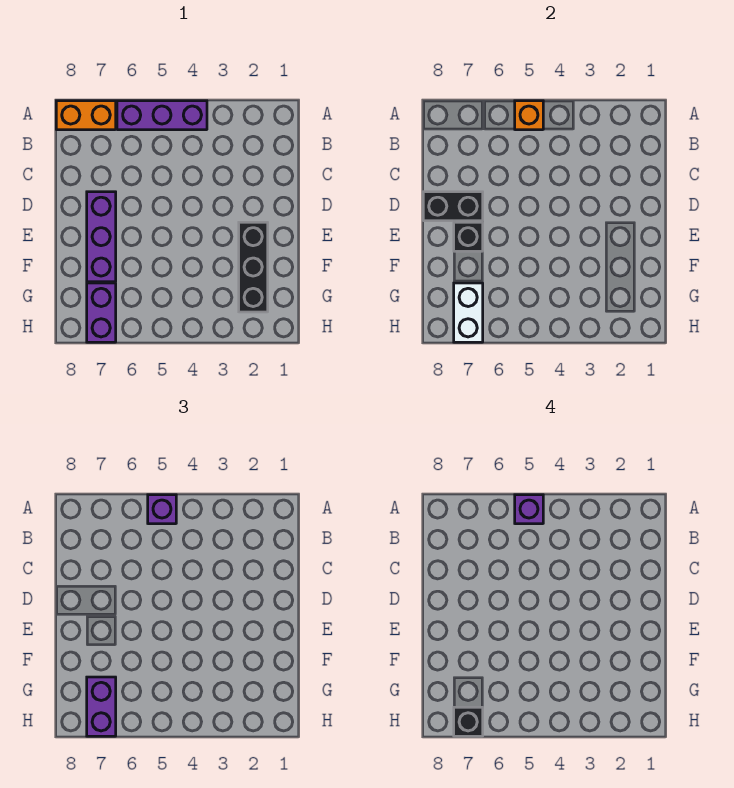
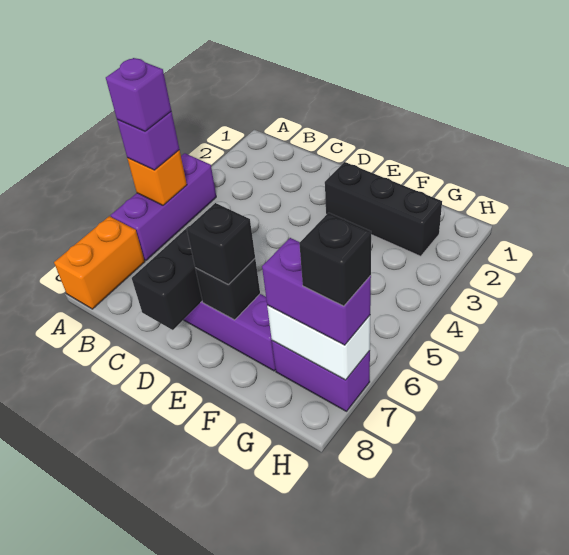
none -> black brick E7 level 3

